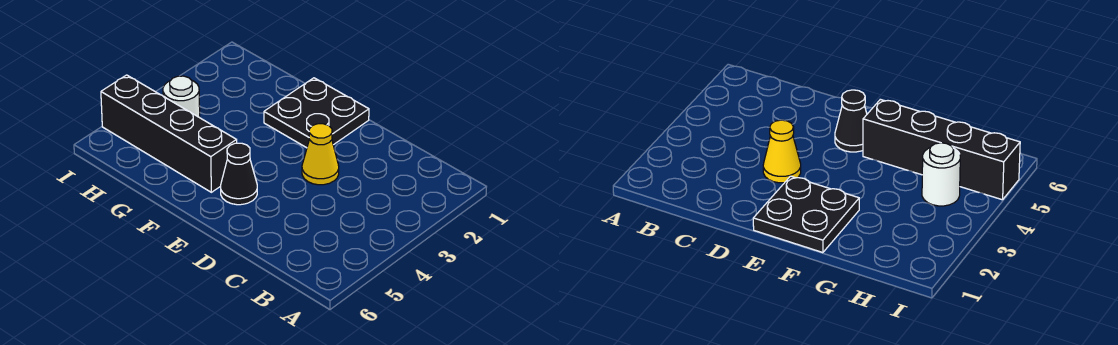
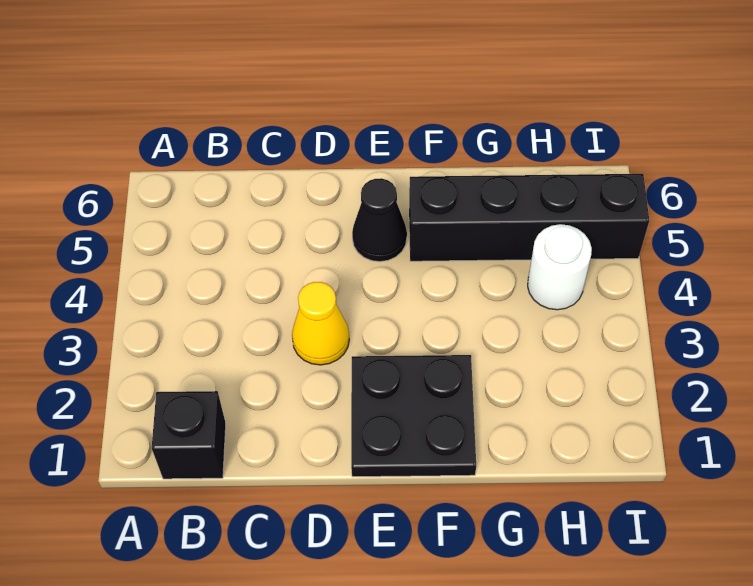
none -> black brick B1 level 1

